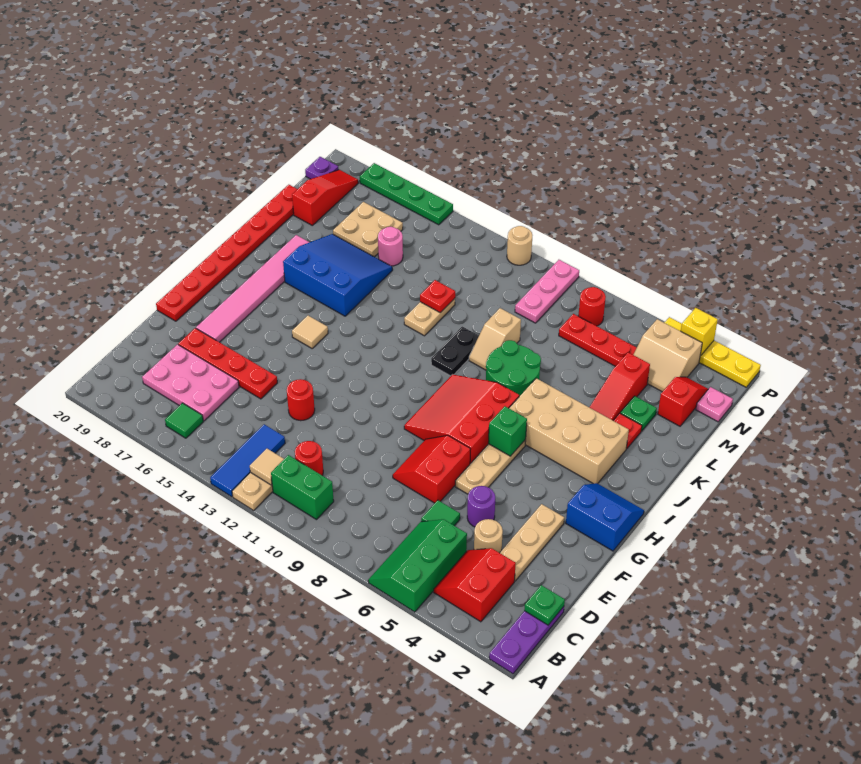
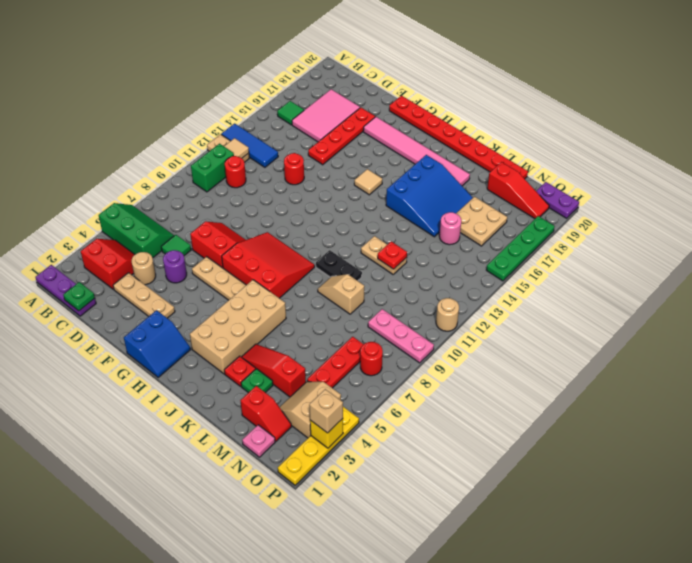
pink plate C16:D18 level 1 -> pink tile C16:D18 level 1
green brick H6 level 2 -> none
green round brick J7:K8 level 1 -> none
purple plate O20 level 1 -> purple plate O20:P20 level 1
none -> tan brick P3 level 3

